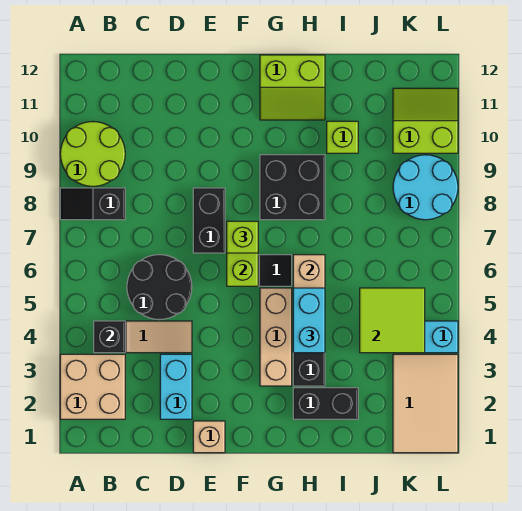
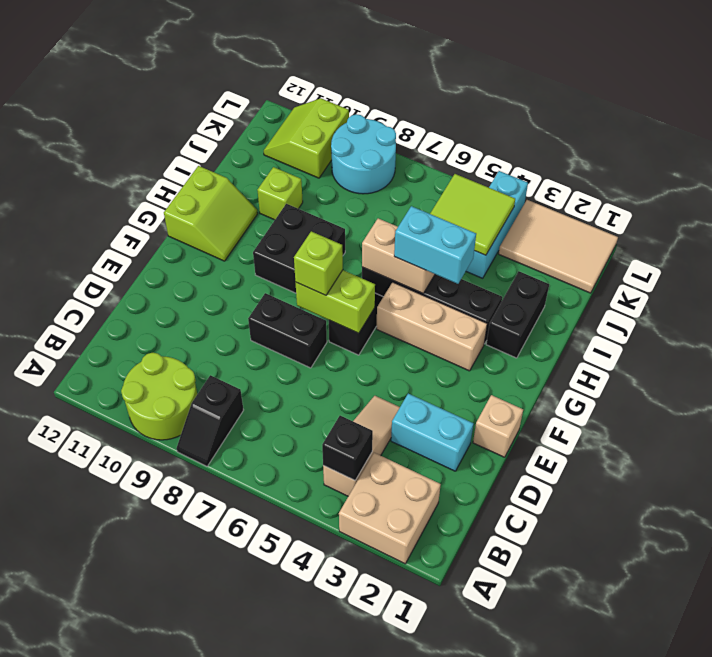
black round brick C5:D6 level 1 -> none

